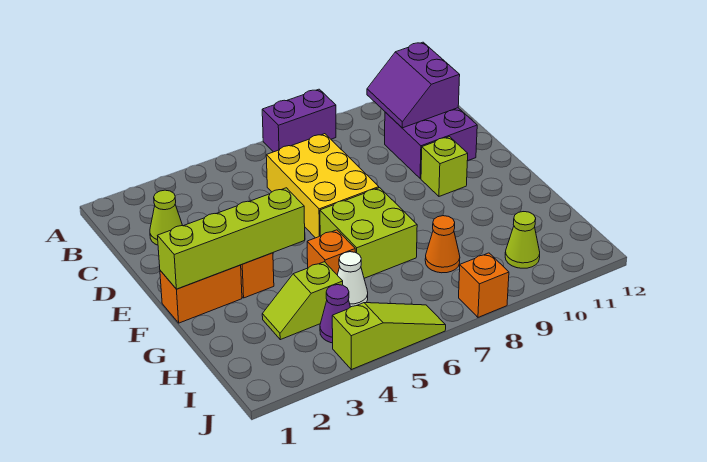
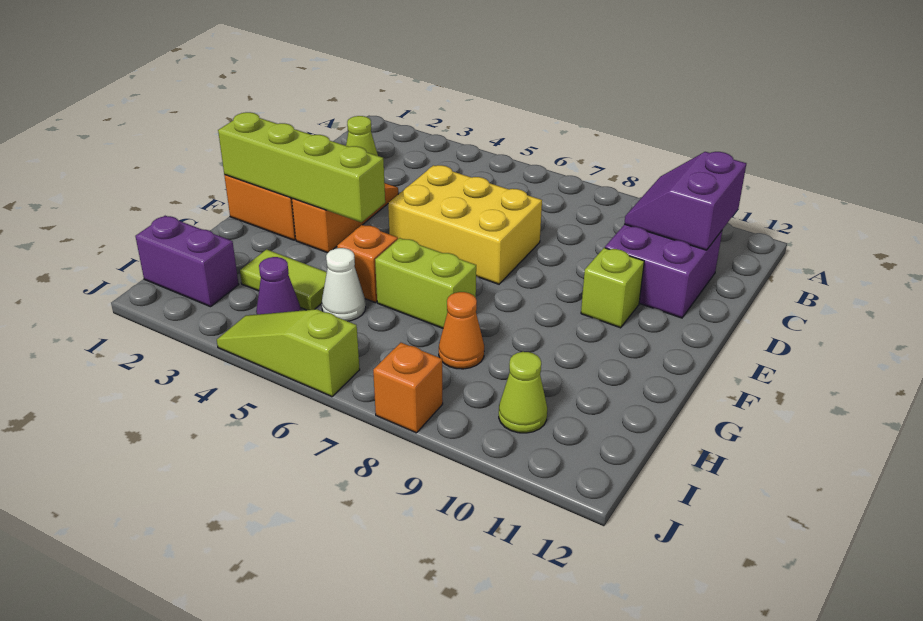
purple brick A7:A8 level 1 -> purple brick I1:I2 level 1
yellow brick C6:E7 level 1 -> yellow brick D5:E7 level 1
lime brick F6:G7 level 1 -> lime brick G6:G7 level 1
lime slope H3:H4 level 1 top 4 -> lime tile H3:H4 level 1
lime slope J4:J6 level 1 top 4 -> lime slope J4:J6 level 1 top 6

